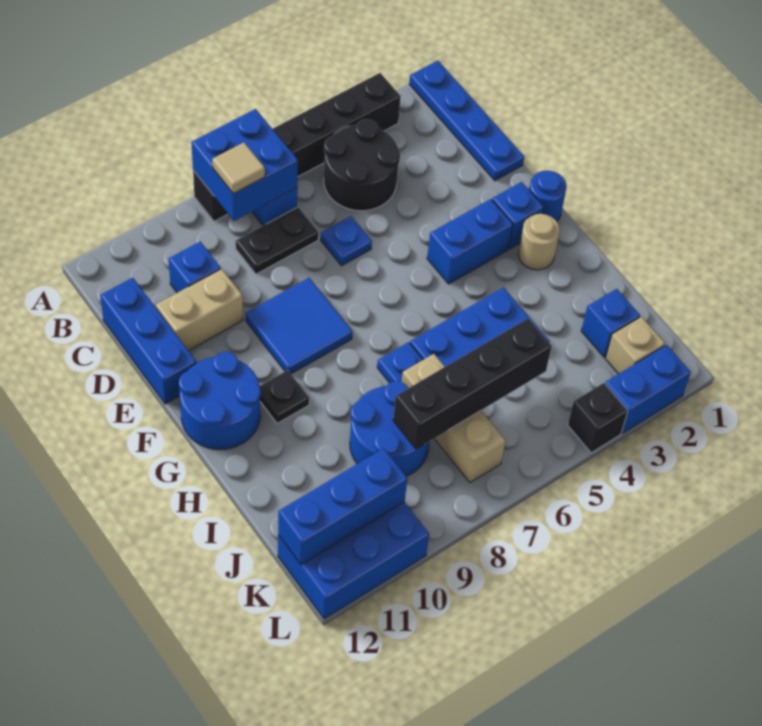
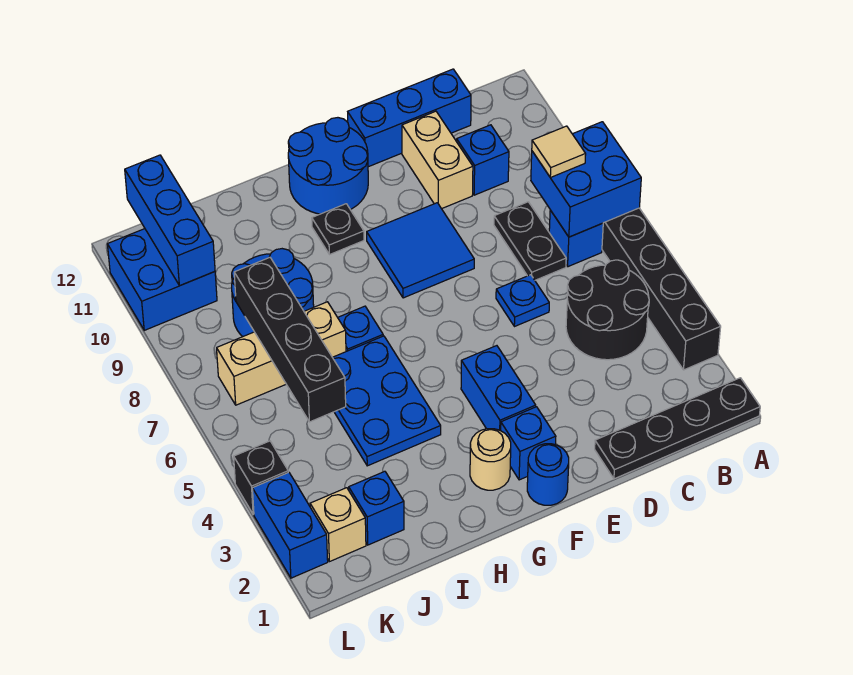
blue plate A1:D1 level 1 -> black plate A1:D1 level 1
blue brick K10:L12 level 1 -> blue brick K10:L11 level 1

